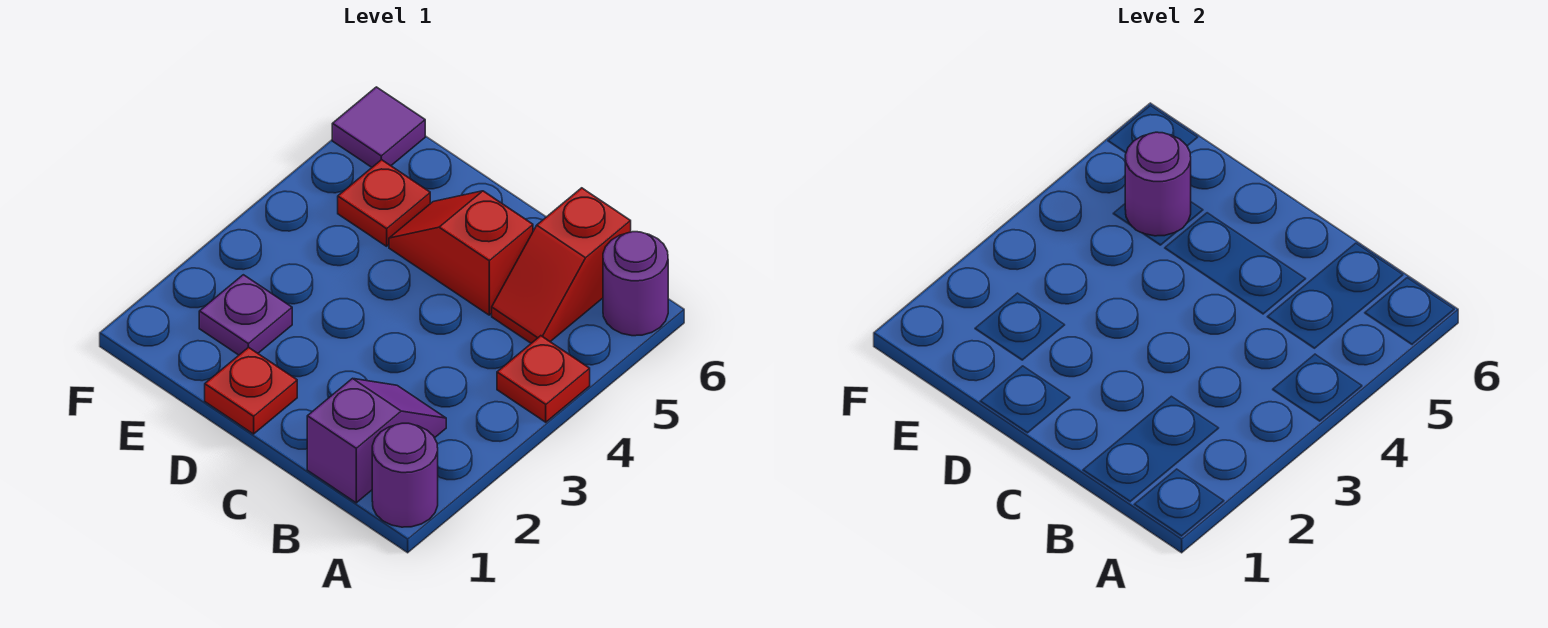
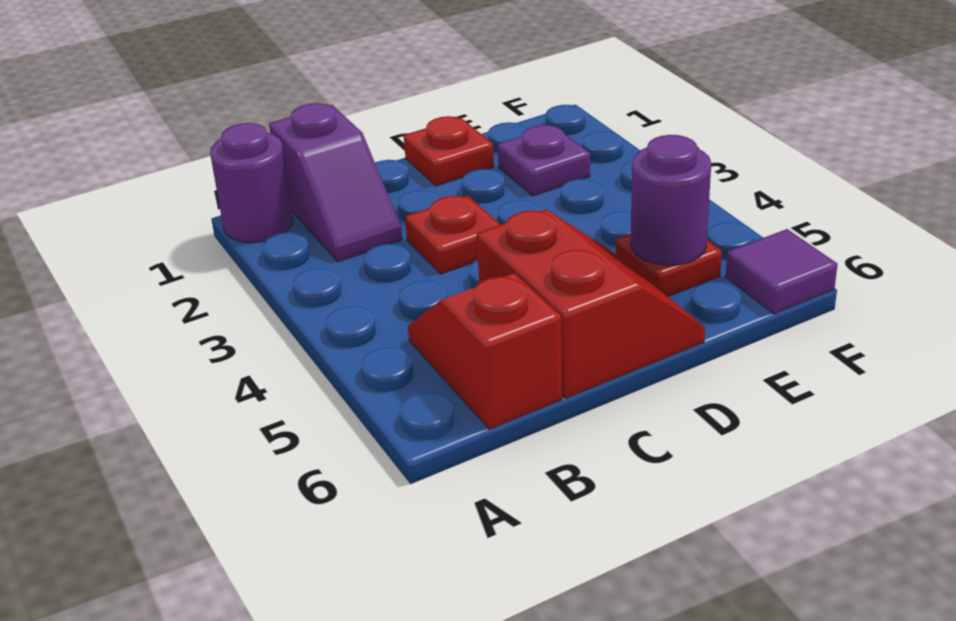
red plate A4 level 1 -> red plate C3 level 1
purple round brick A6 level 1 -> none
red slope C5:D5 level 1 top C -> red slope C5:D6 level 1 top C

